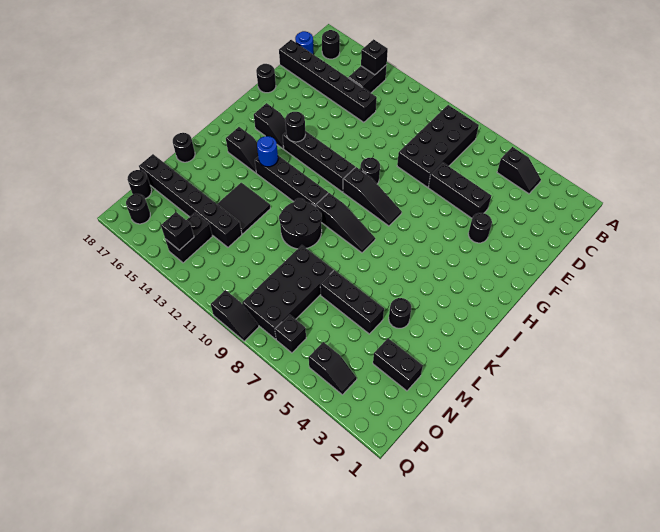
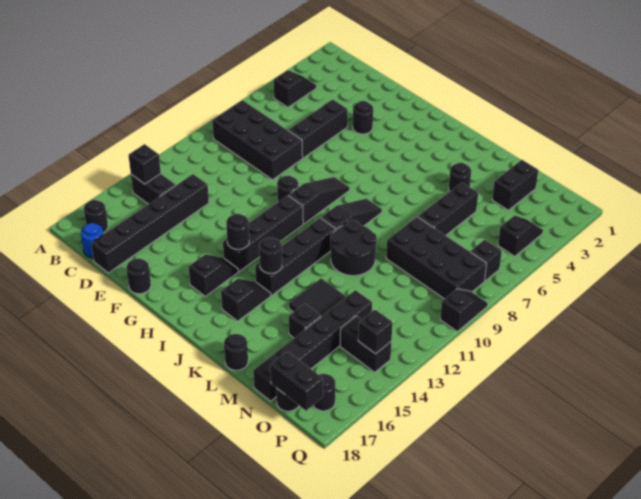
blue round brick J14 level 2 -> black round brick J14 level 2
none -> black brick M15 level 1
none -> black brick O18:P18 level 2

